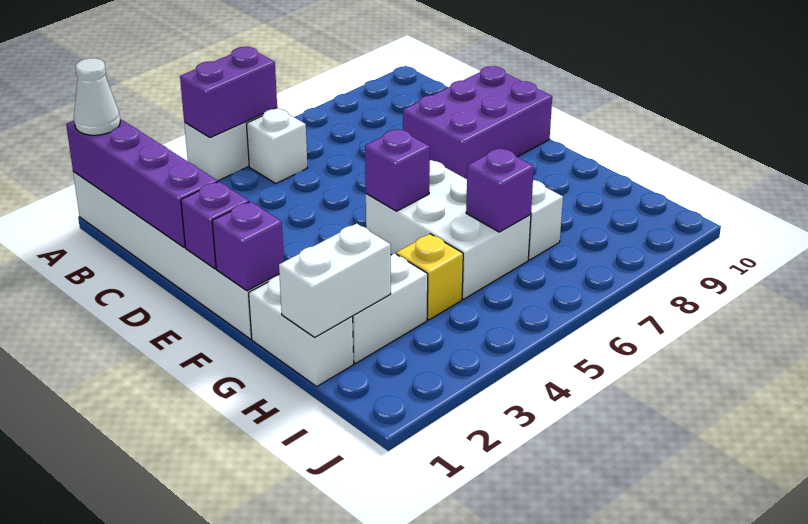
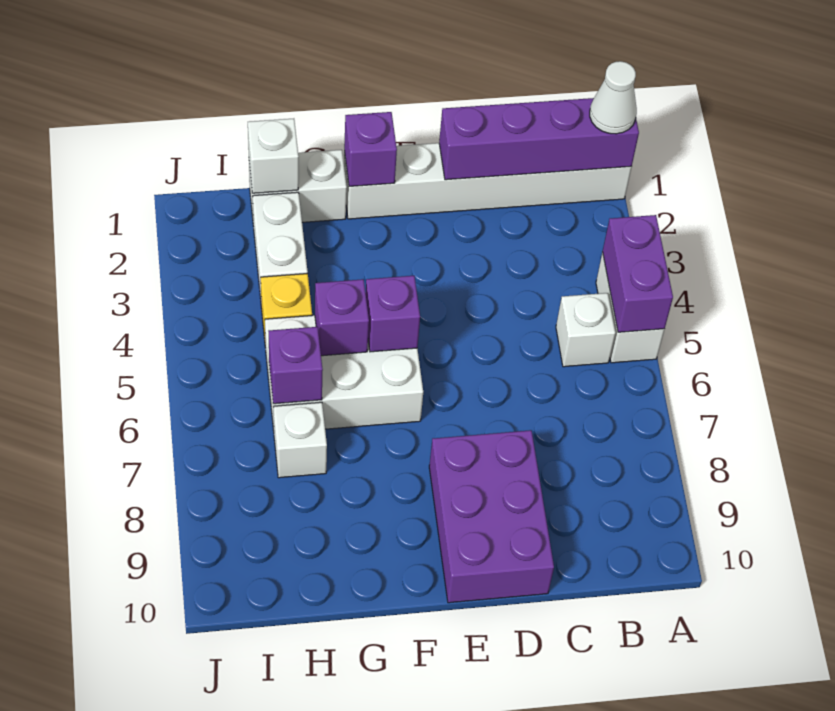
purple brick E1 level 2 -> purple brick G5 level 2
white brick H1:H2 level 2 -> white brick H1 level 2

